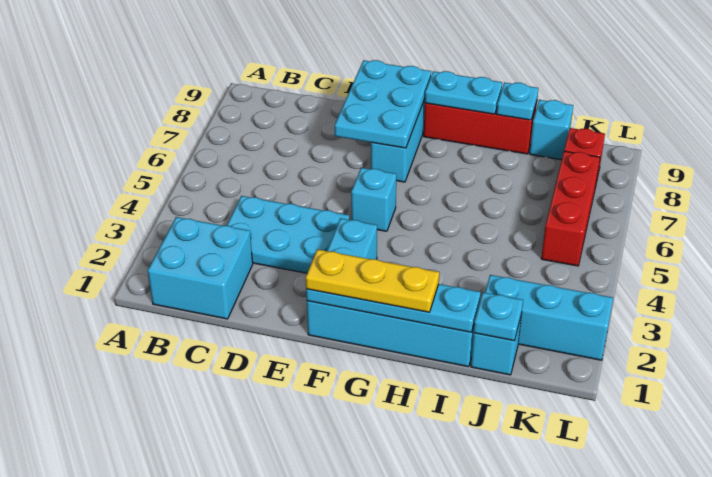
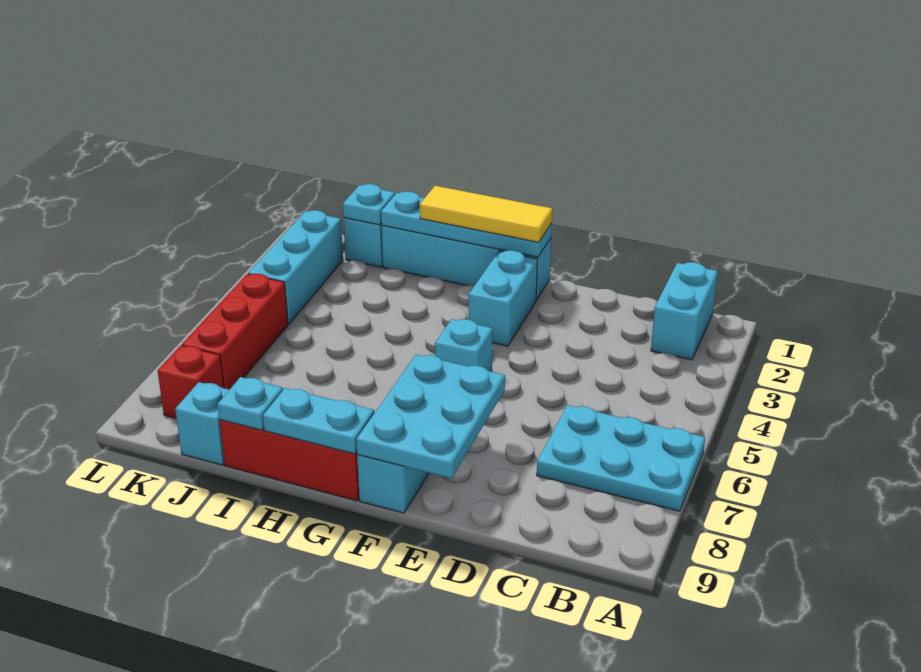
cyan brick B1:C2 level 1 -> cyan brick B1:B2 level 1
cyan plate C3:E4 level 1 -> cyan plate A6:C7 level 1
yellow plate F1:H1 level 3 -> yellow tile F1:H1 level 3
cyan brick J2:L2 level 1 -> cyan brick K2:K4 level 1

